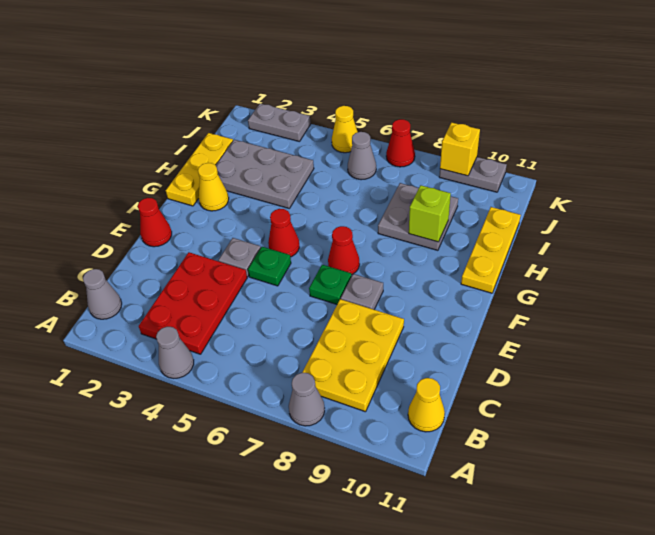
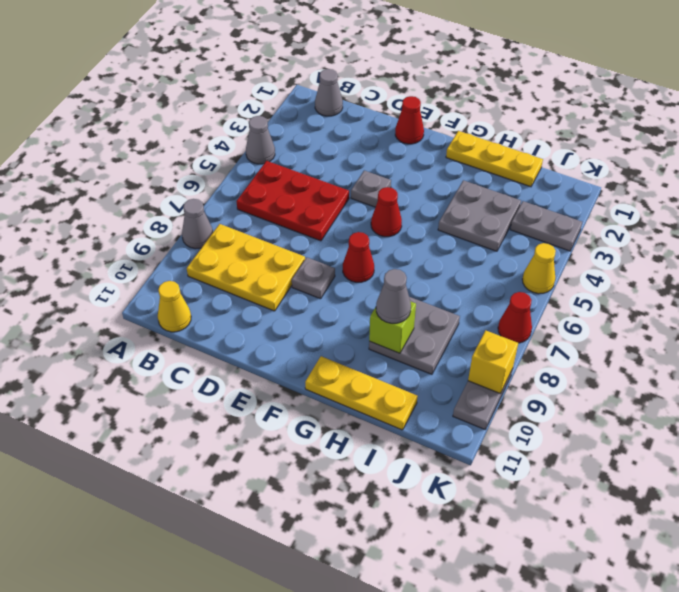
red plate B3:D4 level 1 -> red plate B5:D6 level 1
green plate E5 level 1 -> none
green plate E7 level 1 -> none
yellow cone G2 level 1 -> none
grey plate H2:I4 level 1 -> grey plate H3:I4 level 1
grey cone J6 level 1 -> grey cone H9 level 3
grey plate K2:K3 level 1 -> grey plate J3:K3 level 1

